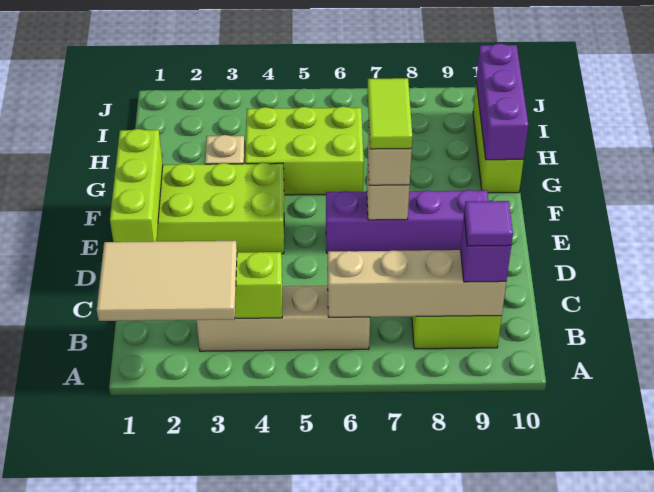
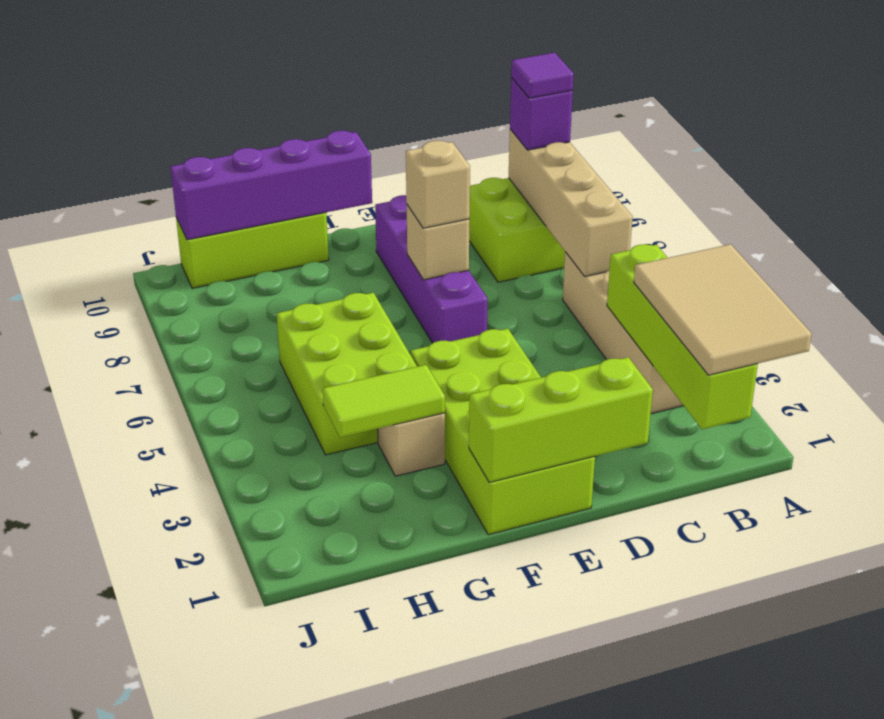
lime tile E7:F7 level 4 -> lime tile G3:H3 level 2
purple brick G10:I10 level 2 -> purple brick F10:I10 level 2

